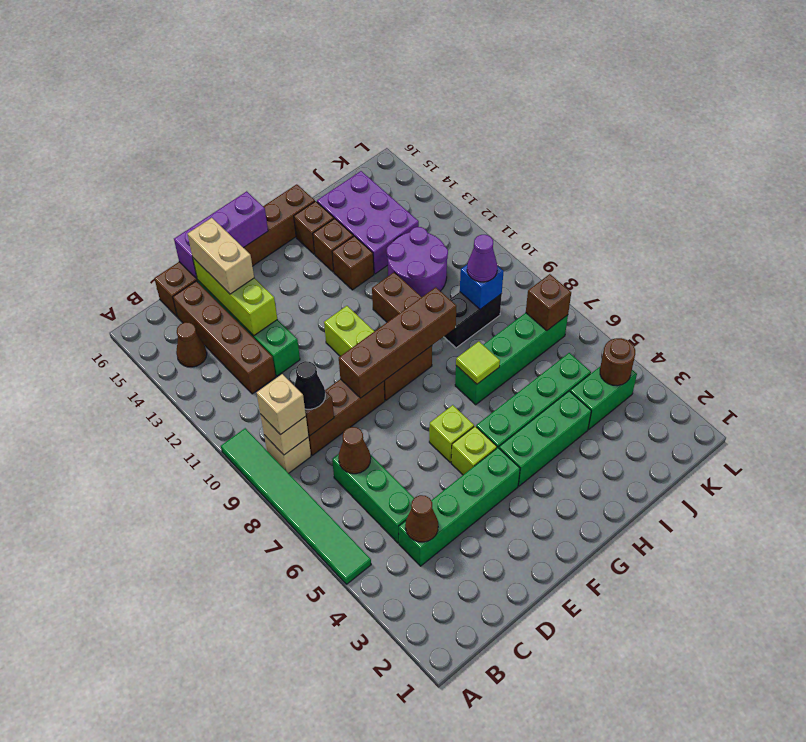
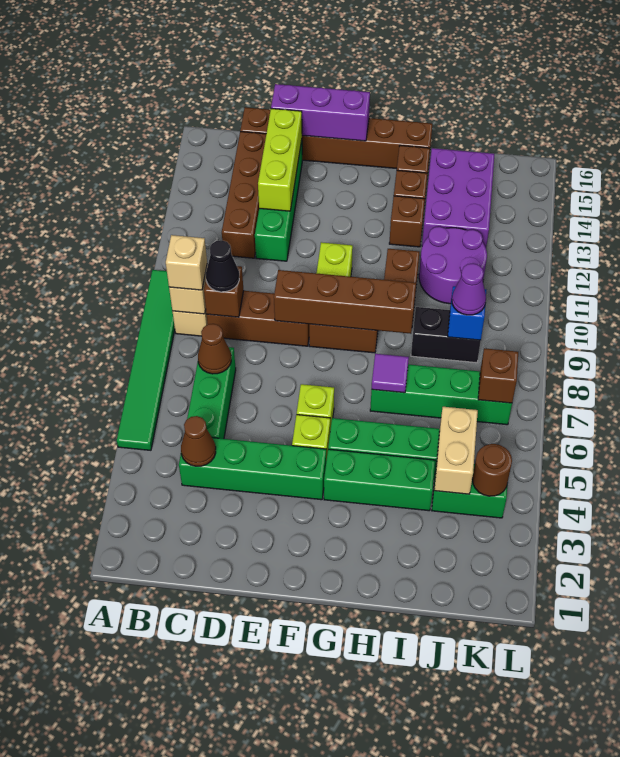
brown cone B14 level 1 -> none
tan brick D14:D15 level 3 -> tan brick J4:J5 level 2
lime tile H7 level 2 -> purple tile H7 level 2

